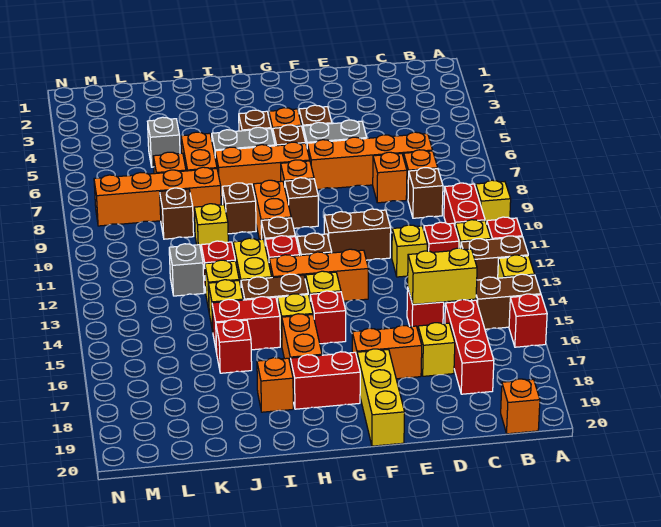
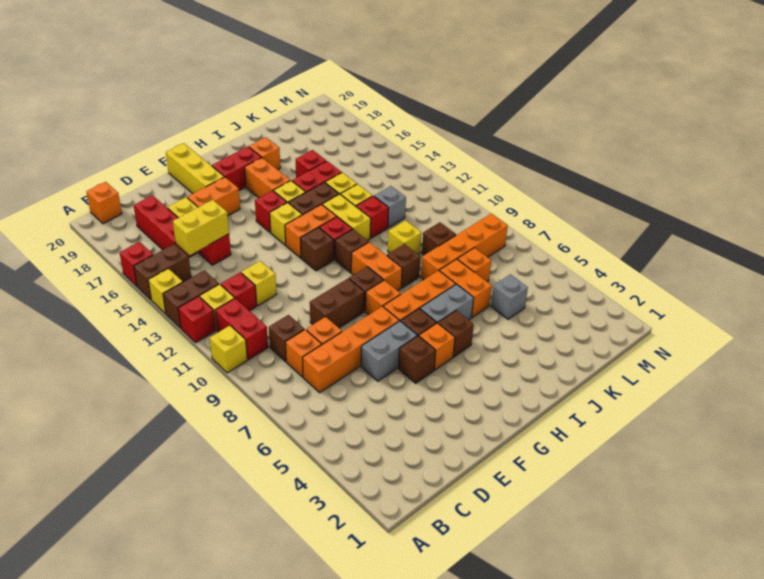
brown brick E11:F11 level 1 -> brown brick E9:F9 level 1
orange brick F13:H13 level 1 -> orange brick G13:H13 level 1

